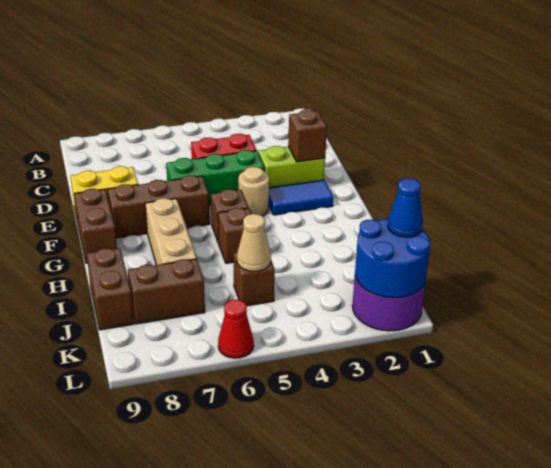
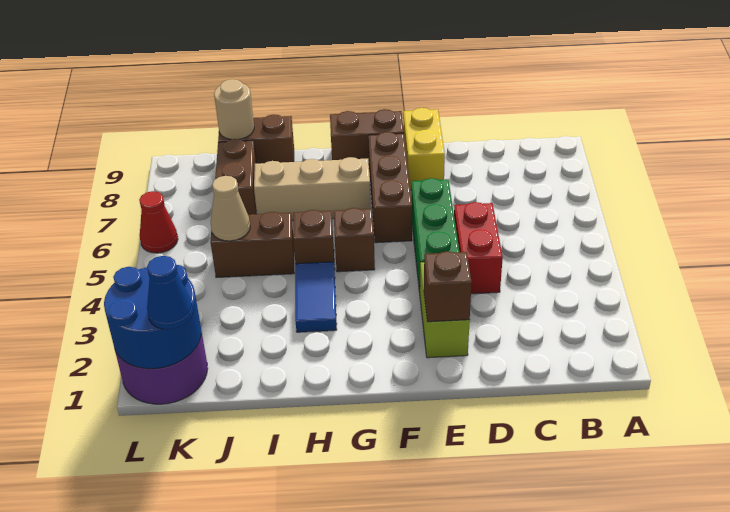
blue tile F2:F3 level 1 -> blue tile H3:H4 level 1
tan round brick F4 level 1 -> tan round brick J9 level 2
brown brick J5 level 1 -> brown brick I5:J5 level 1

